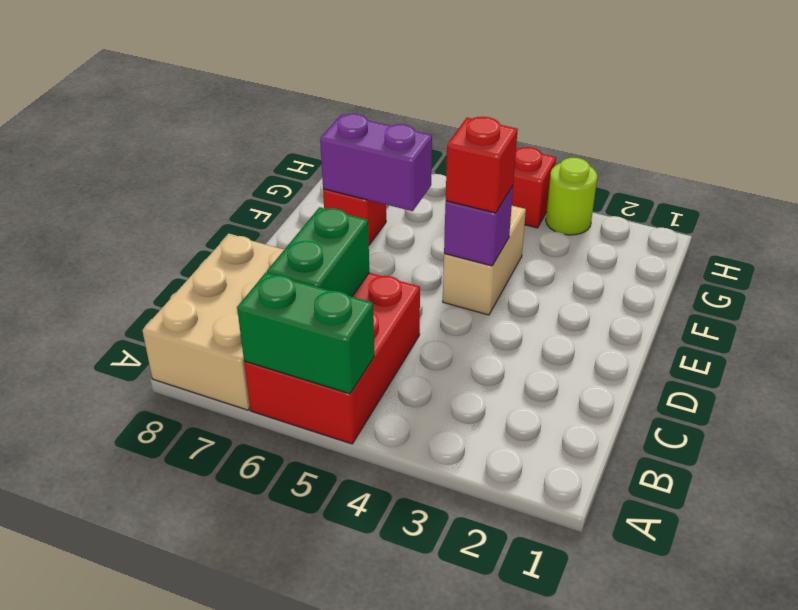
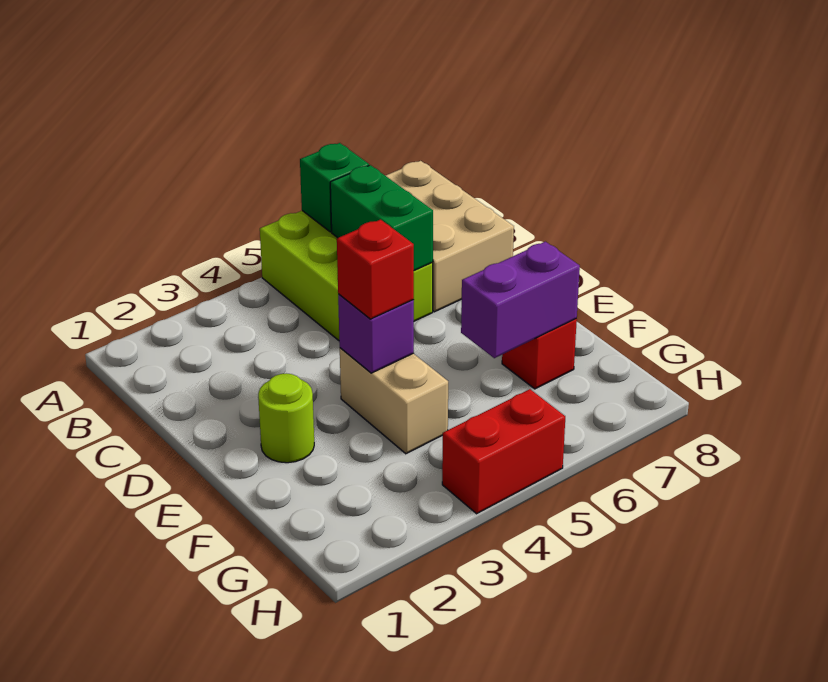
red brick A5:C6 level 1 -> lime brick A5:C6 level 1
green brick A5:A6 level 2 -> green brick A6 level 2
lime round brick H3 level 1 -> lime round brick E2 level 1

